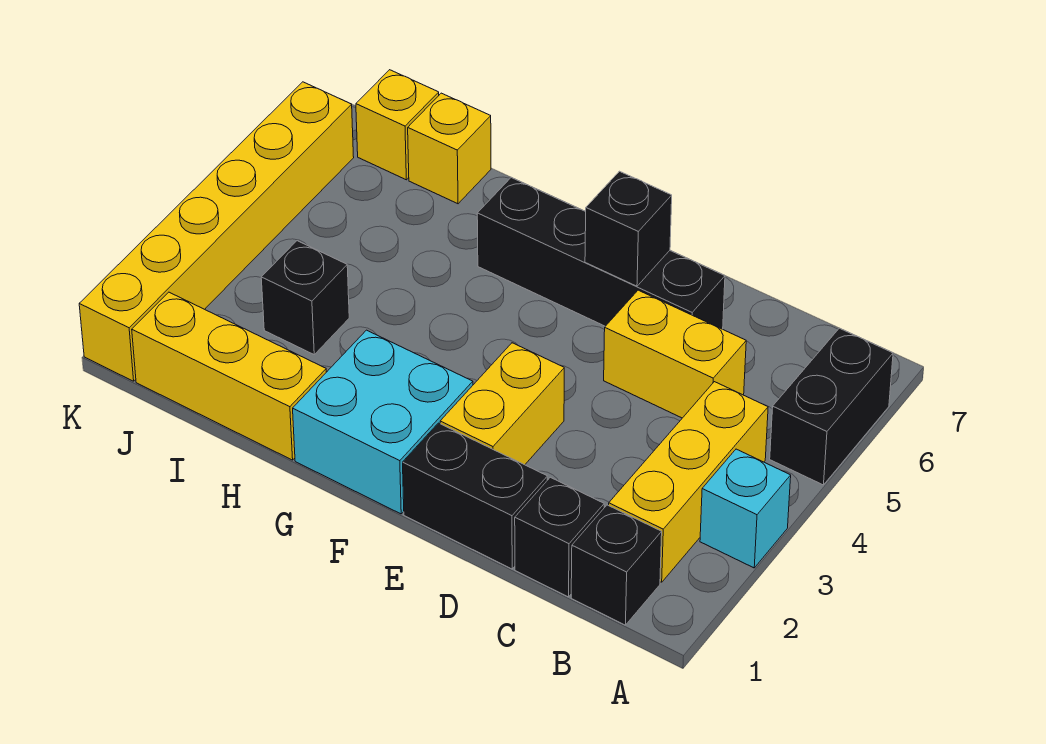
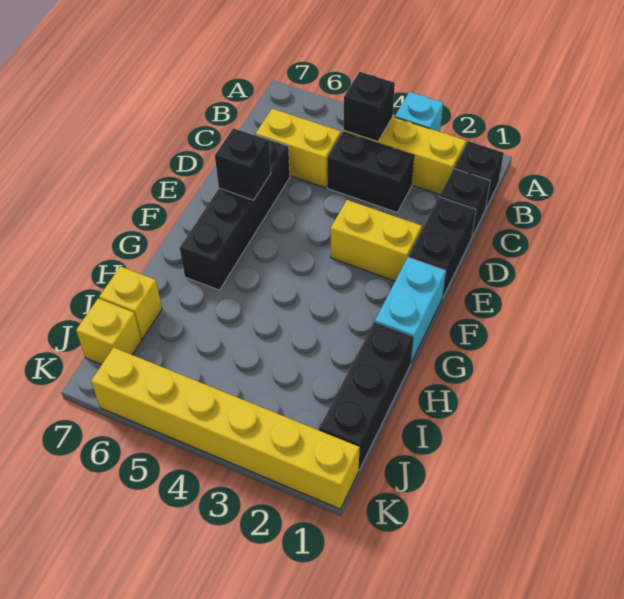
black brick A5:A6 level 1 -> black brick C3:C4 level 1
yellow brick C5:D5 level 1 -> yellow brick C5:C6 level 1
cyan brick F1:G2 level 1 -> cyan brick F1:G1 level 1
yellow brick H1:J1 level 1 -> black brick H1:J1 level 1
black brick I3 level 1 -> black brick B4 level 2

